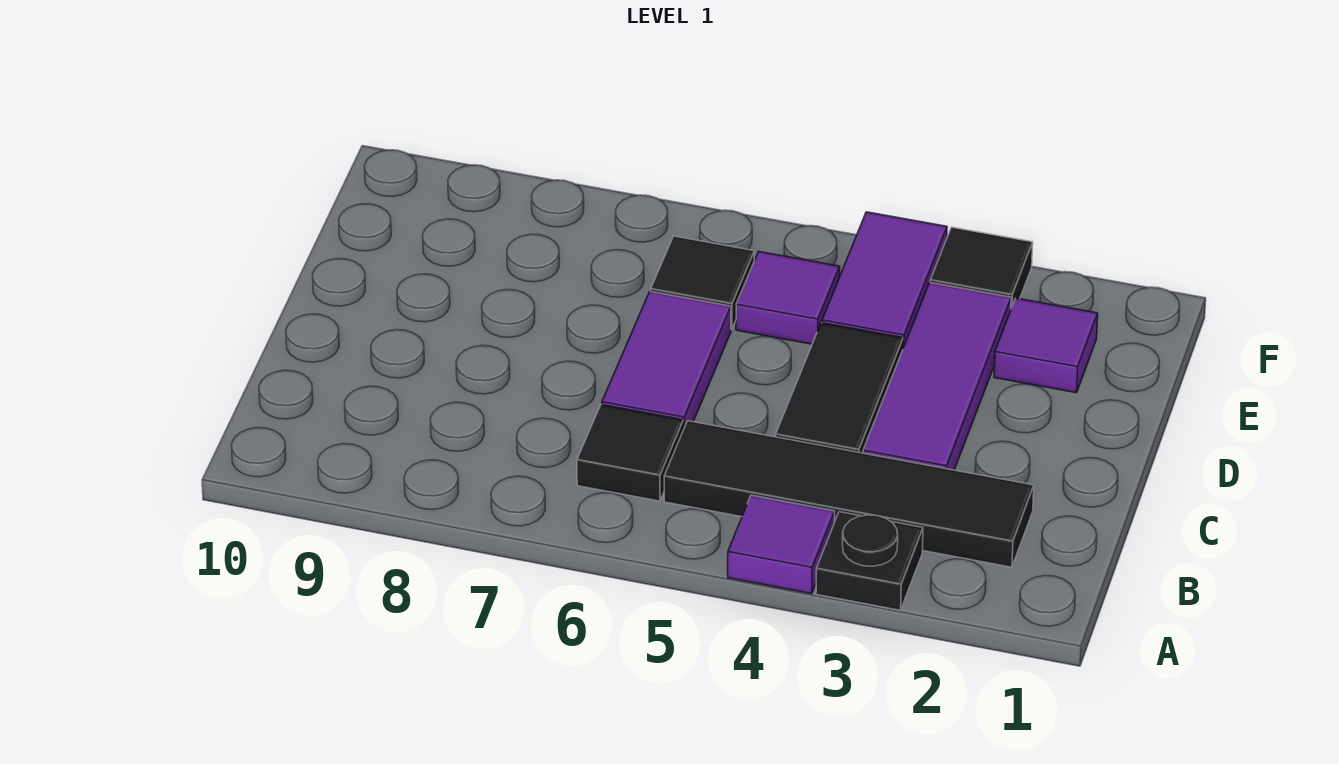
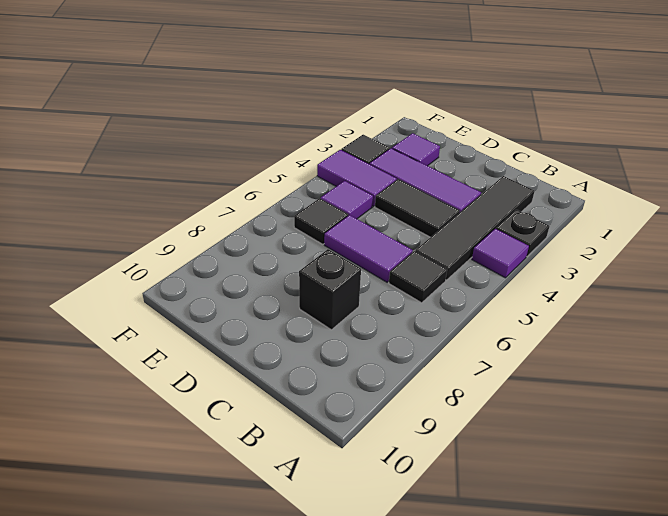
none -> black brick C8 level 1

